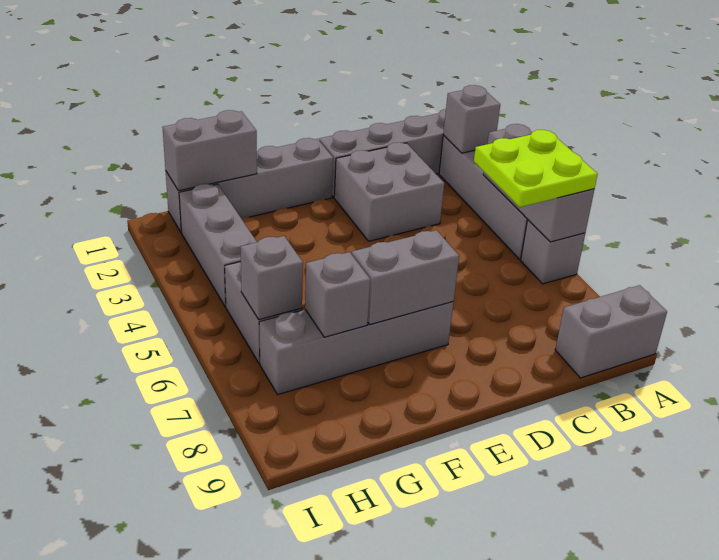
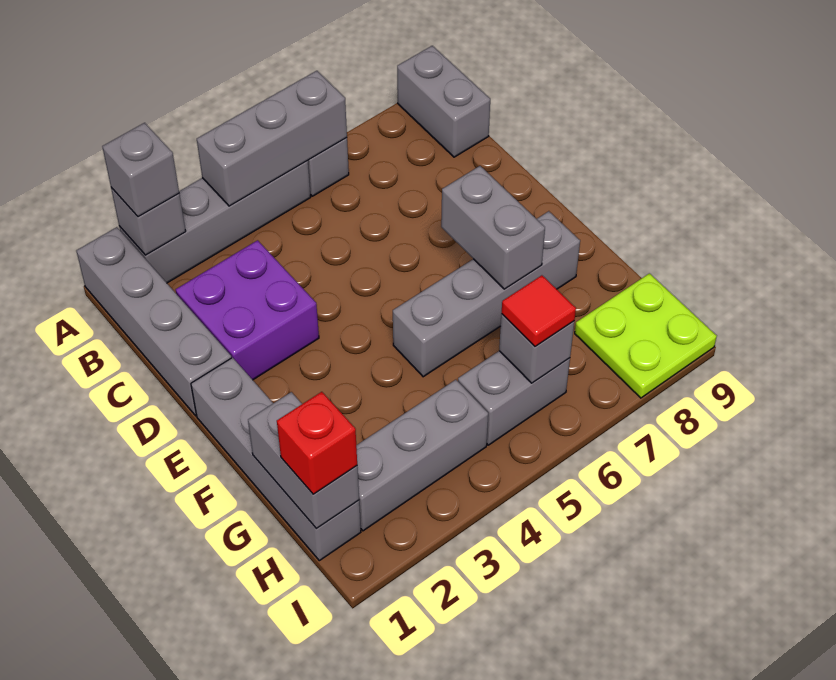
lime plate A5:B6 level 3 -> lime plate H8:I9 level 1
grey brick C2:D3 level 1 -> purple brick C2:D3 level 1
grey brick E7:H7 level 1 -> grey brick F5:F8 level 1
grey brick G7 level 2 -> grey brick A2 level 3
none -> red brick H1 level 3
none -> red tile H6 level 3

